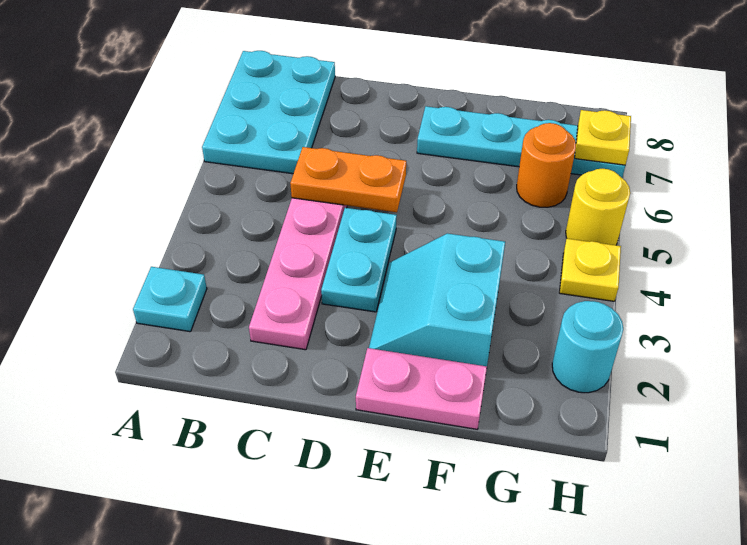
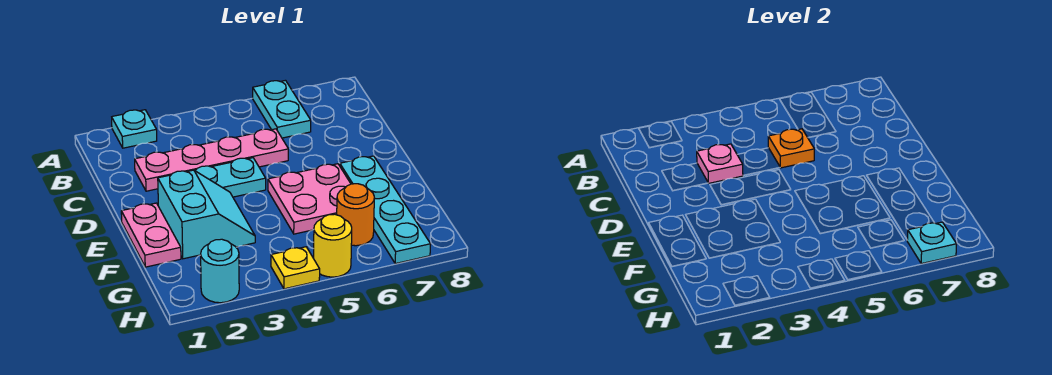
cyan plate A6:B8 level 1 -> cyan plate A6:B6 level 1
none -> pink plate C3 level 2
orange plate C5:D5 level 2 -> orange plate C5 level 2
cyan slope E2:F3 level 1 top F -> cyan slope E2:F3 level 1 top 2
none -> pink plate E5:F6 level 1
yellow plate H7 level 2 -> cyan plate H7 level 2

